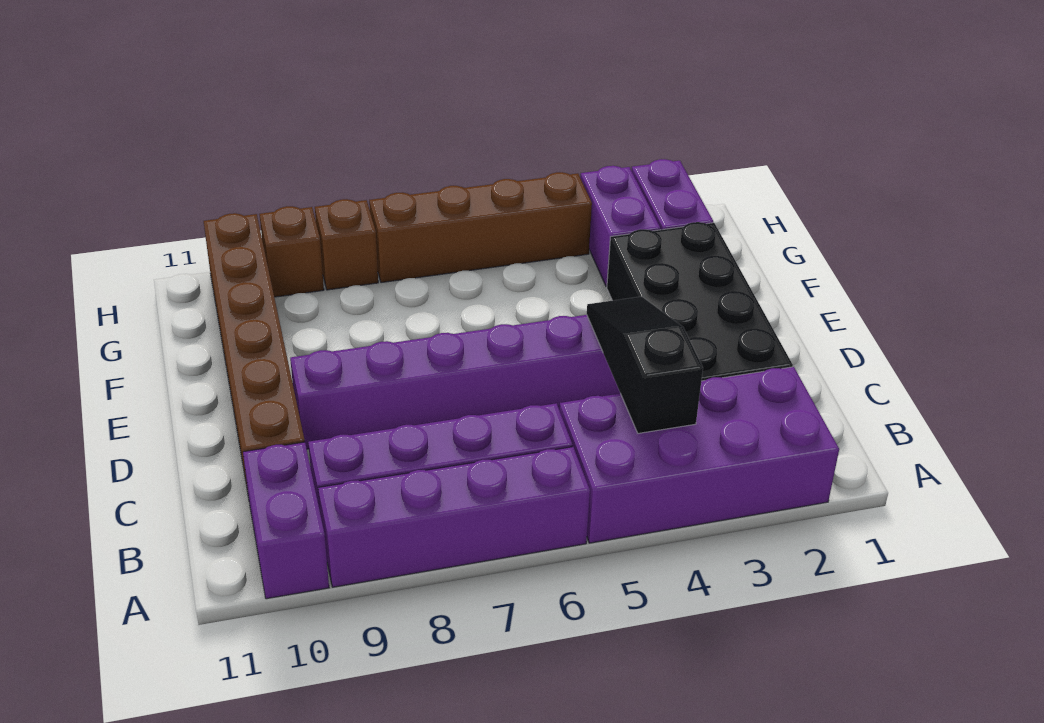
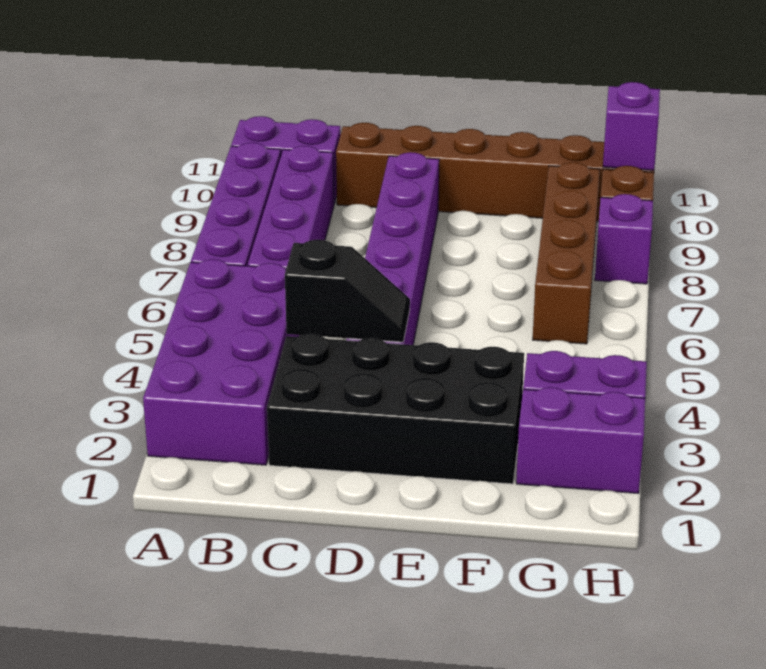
black slope B4:D4 level 2 top B -> black slope C4:D4 level 2 top C
brown brick H4:H7 level 1 -> brown brick G6:G9 level 1
brown brick H8 level 1 -> purple brick H8 level 1
none -> purple brick H10 level 2

